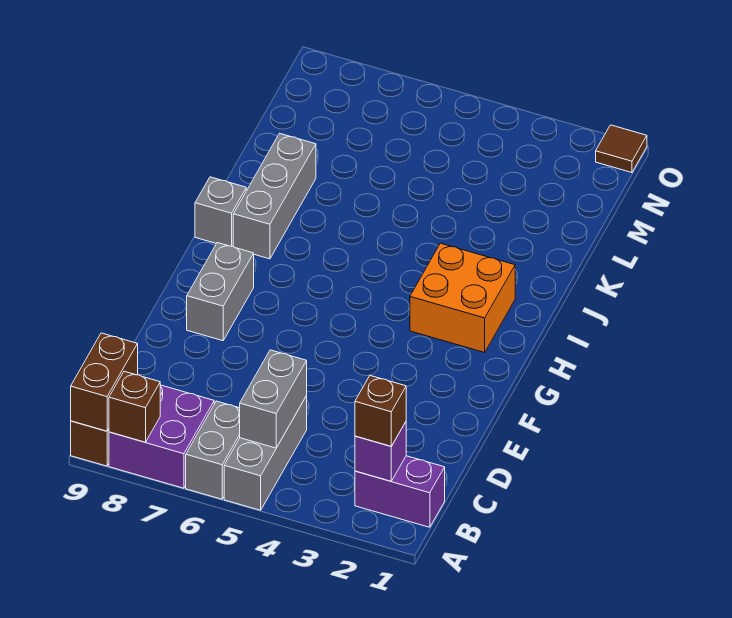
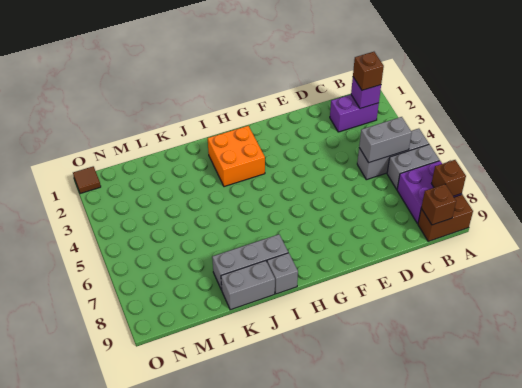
brown brick A9:B9 level 2 -> brown brick B9 level 2
purple brick B1:B2 level 1 -> purple brick B2:C2 level 1
grey brick F8:G8 level 1 -> grey brick J9:K9 level 1

